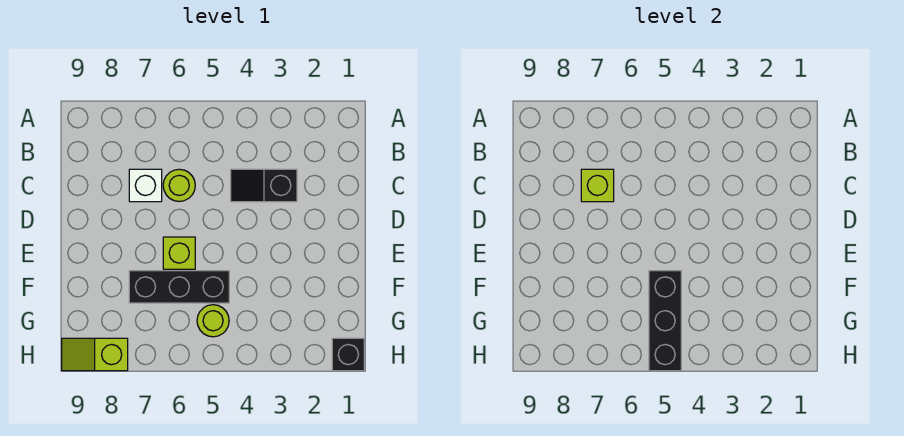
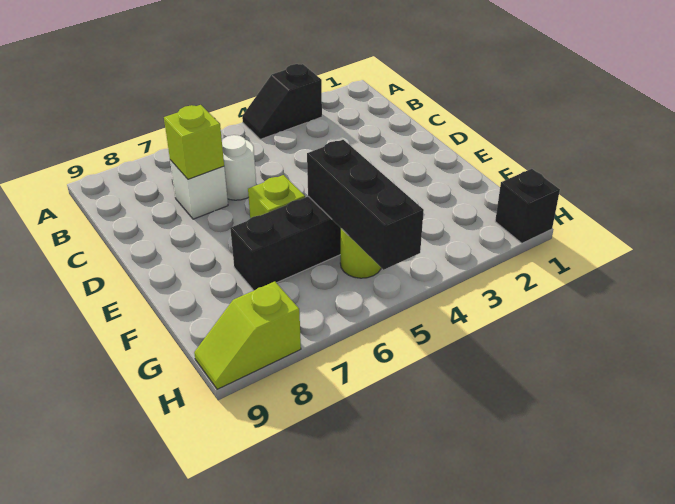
black slope C3:C4 level 1 top 3 -> black slope A3:A4 level 1 top 3
lime round brick C6 level 1 -> white round brick C6 level 1

